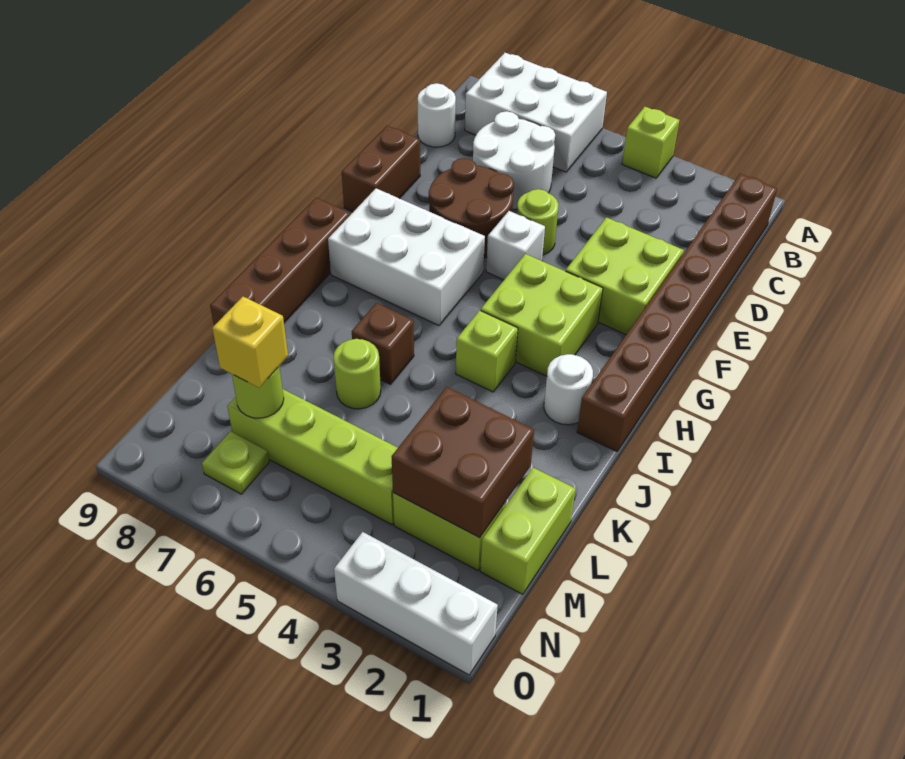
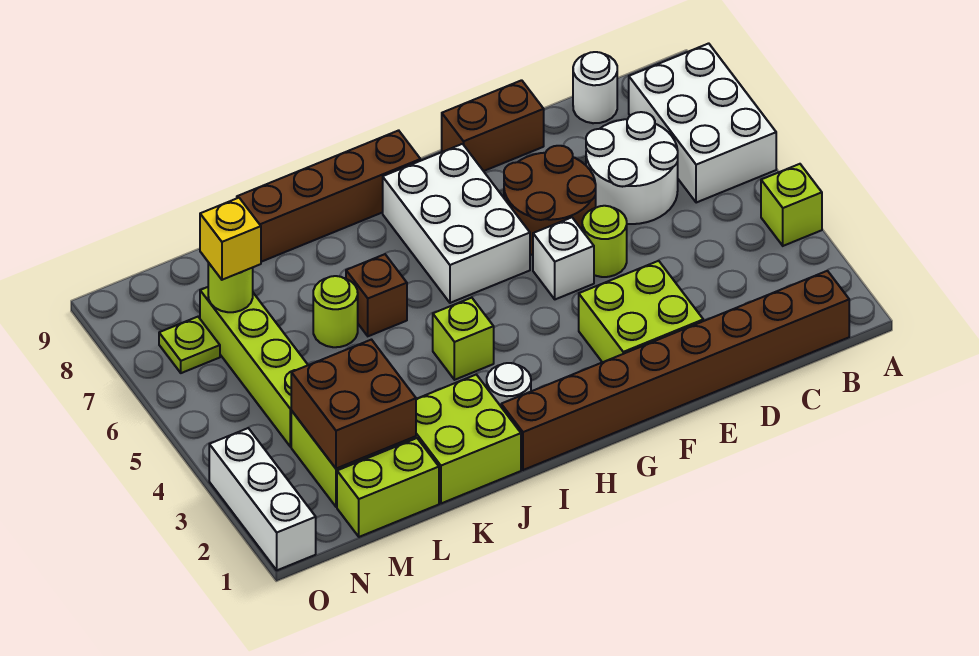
lime brick G3:H4 level 1 -> lime brick J1:K2 level 1

